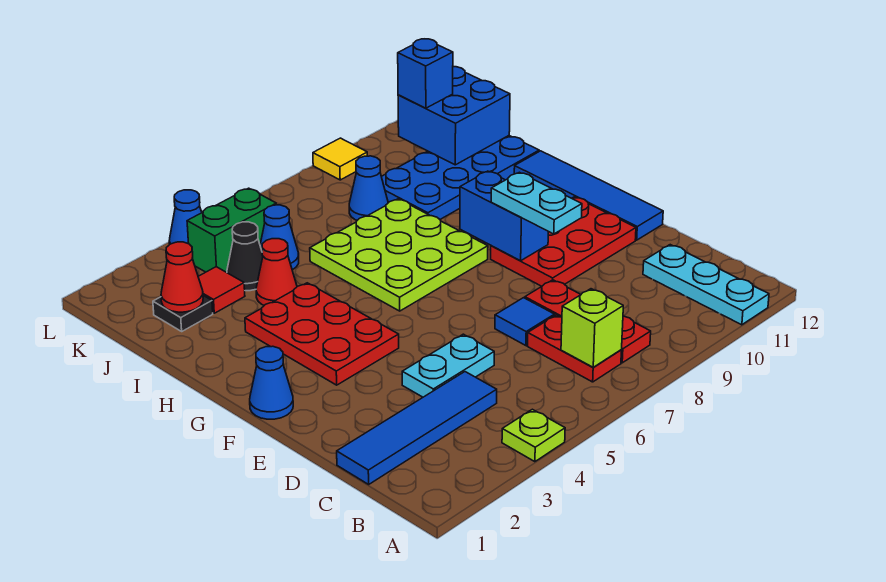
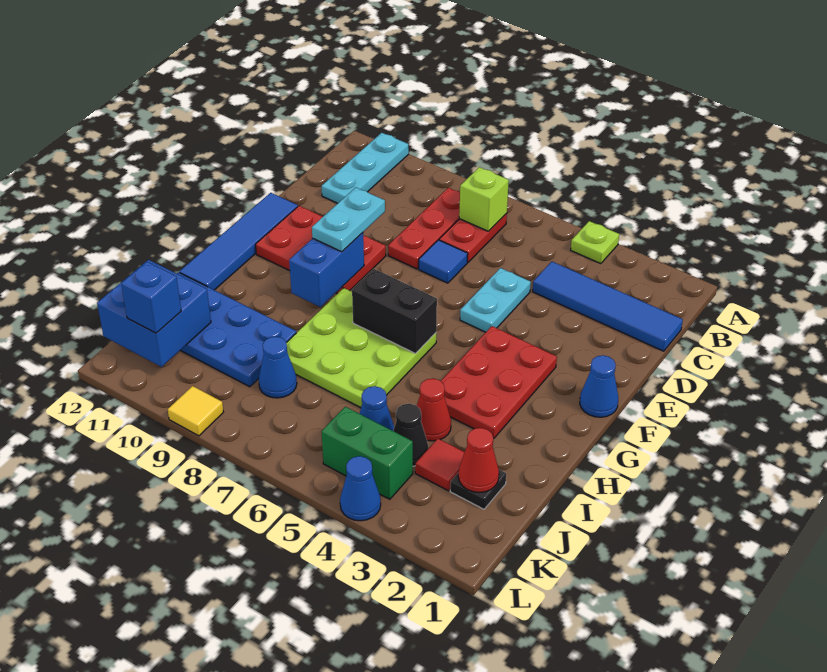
cyan plate D4:D5 level 1 -> cyan plate D5:E5 level 1
none -> black brick G6:G7 level 2

